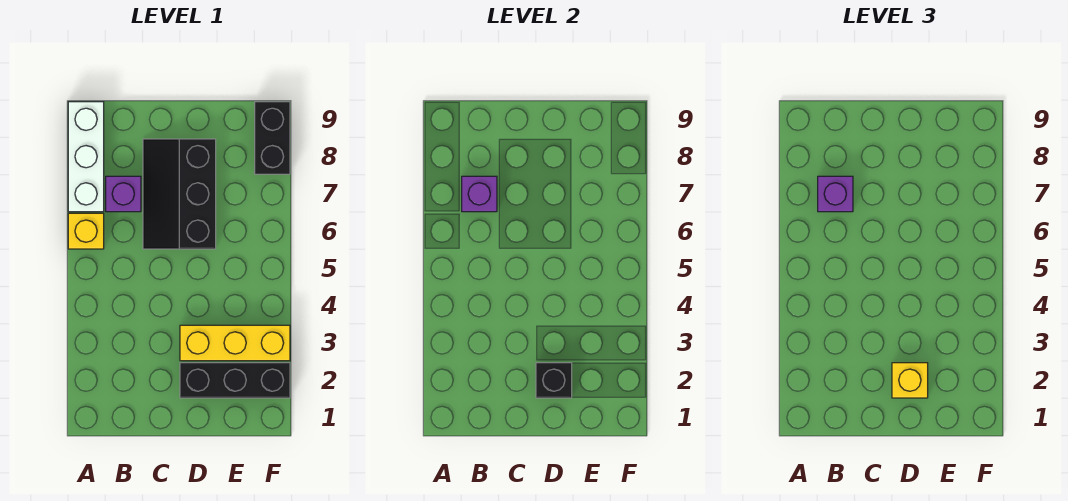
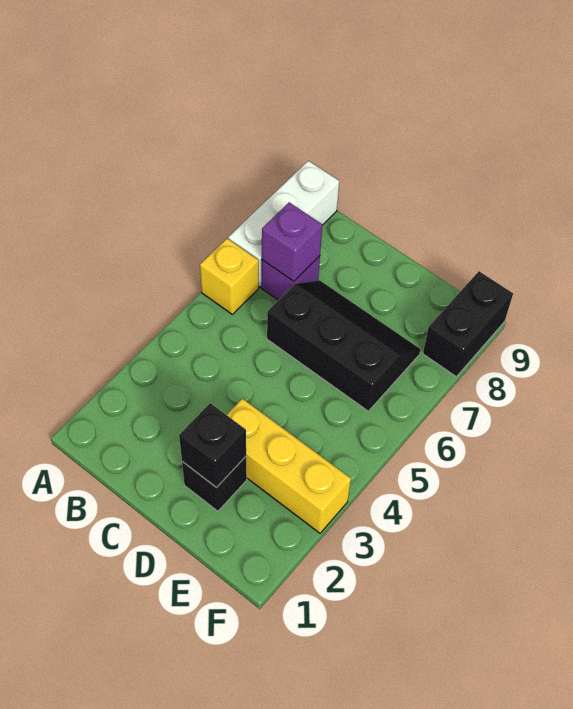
purple brick B7 level 3 -> none
black slope C6:D8 level 1 top D -> black slope C6:E7 level 1 top 6
black brick D2:F2 level 1 -> black brick D2 level 1
yellow brick D2 level 3 -> none

